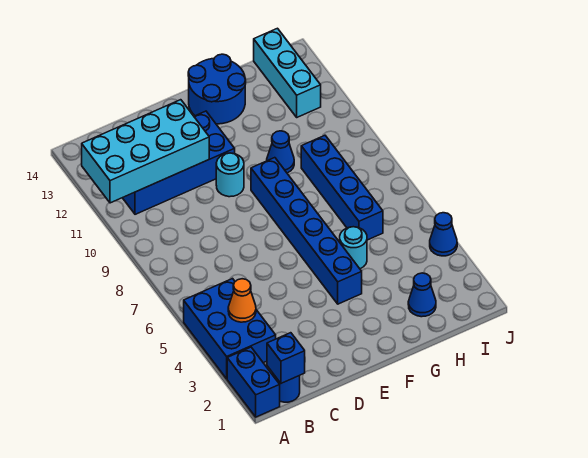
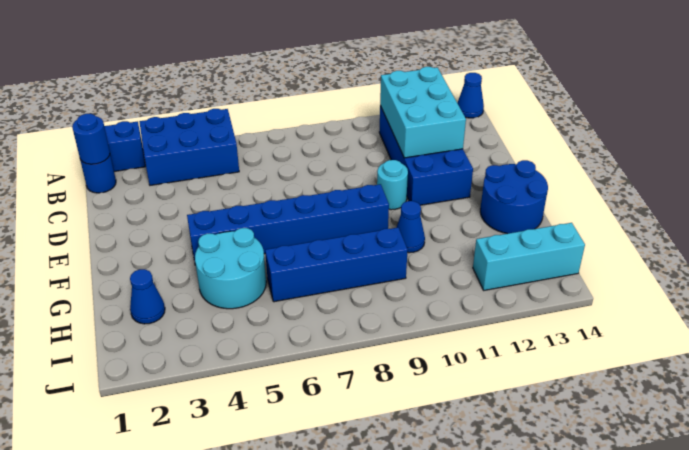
cyan brick A11:D12 level 2 -> cyan brick B11:D12 level 2
blue brick B1 level 2 -> blue round brick B1 level 2
orange cone B4 level 2 -> none
cyan round brick G5 level 1 -> cyan round brick G4:H5 level 1
blue cone J4 level 1 -> blue cone A14 level 1

